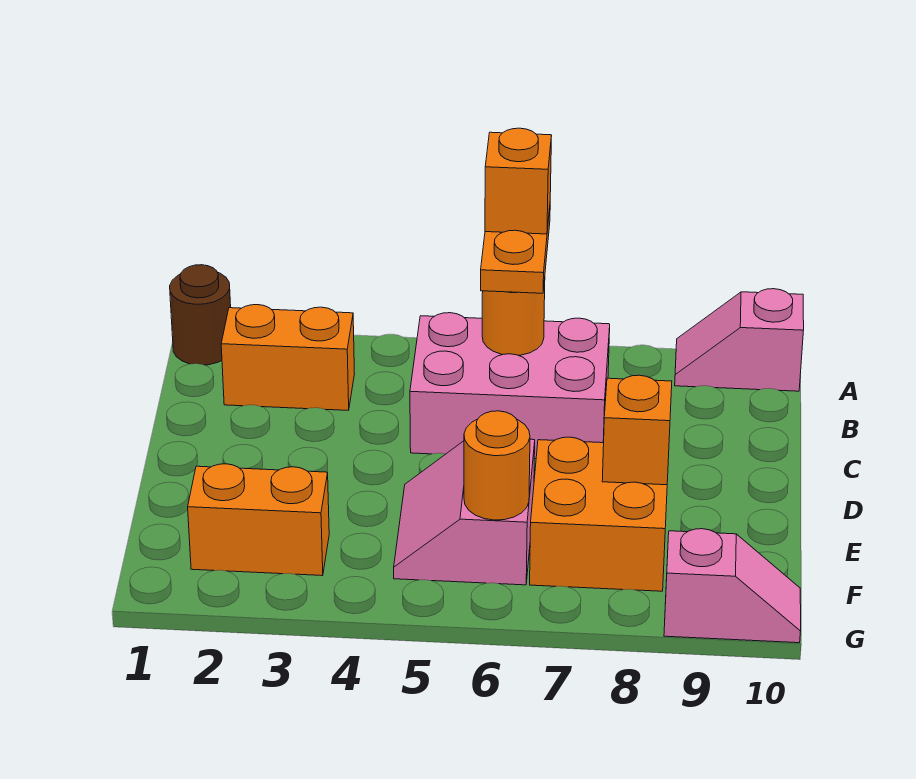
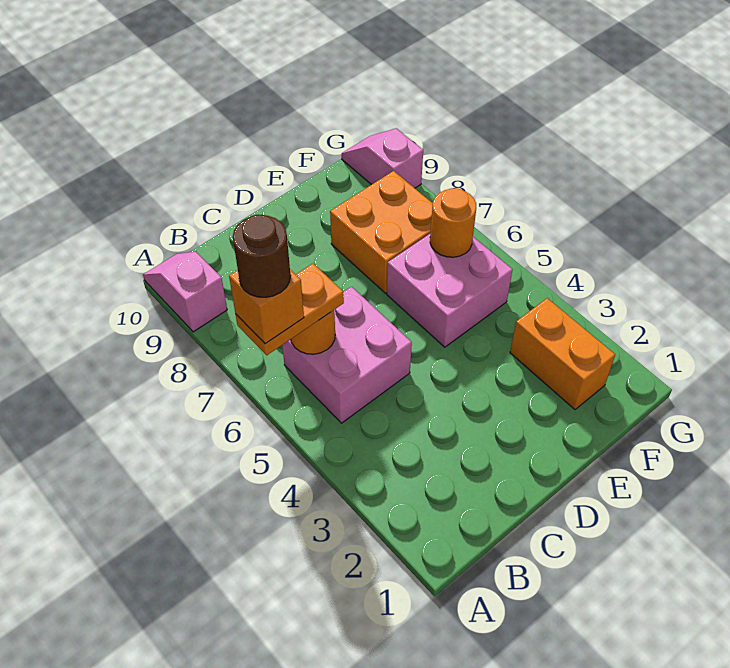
brown round brick A1 level 1 -> brown round brick A6 level 5
pink slope A9:A10 level 1 top 10 -> pink slope A9:A10 level 1 top 9
orange brick B2:B3 level 1 -> none
pink brick B5:C7 level 1 -> pink brick B5:C6 level 1
pink slope E5:F6 level 1 top 6 -> pink brick E5:F6 level 1
orange brick E8 level 2 -> none

